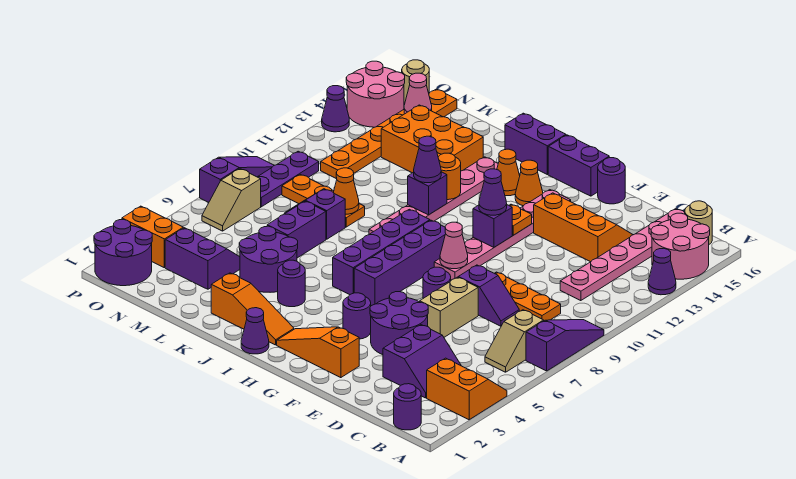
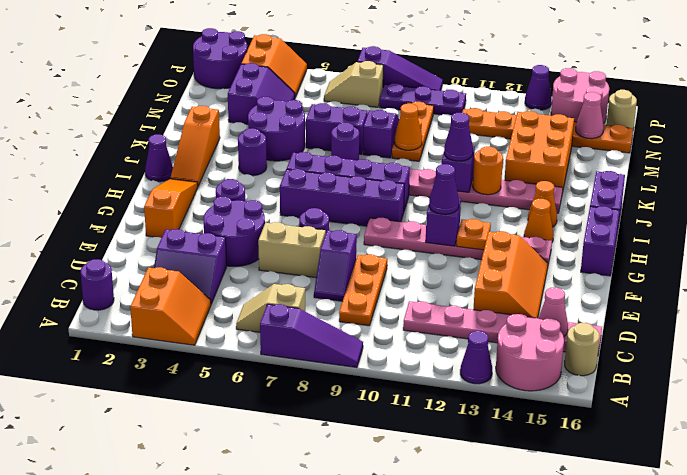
purple round brick F16 level 1 -> purple round brick K7 level 1
pink cone G9 level 2 -> pink cone C15 level 2

